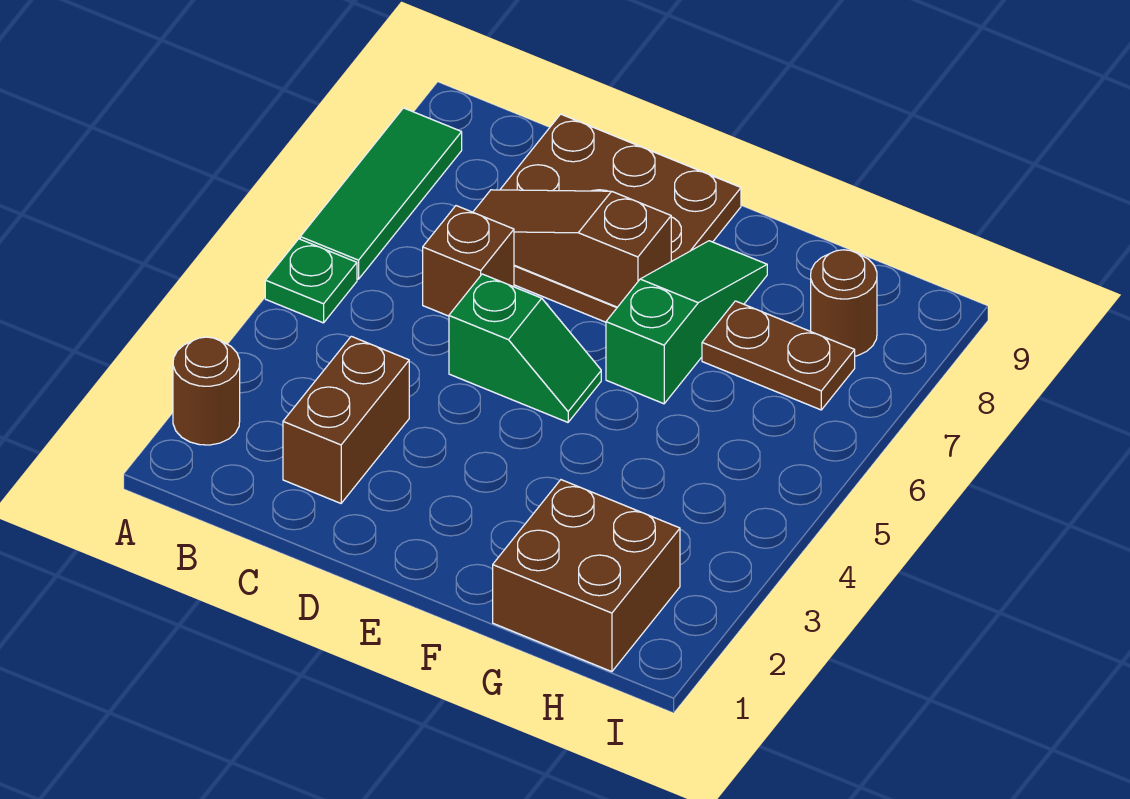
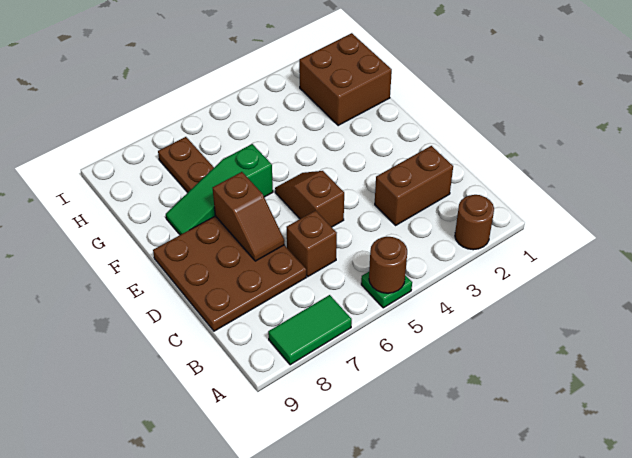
green tile A6:A8 level 1 -> green tile A7:A8 level 1
brown slope C7:E7 level 2 top E -> brown slope D7:E7 level 2 top E
green slope D5:E5 level 1 top D -> brown slope D5:E5 level 1 top D
brown round brick H8 level 1 -> brown round brick A5 level 2

